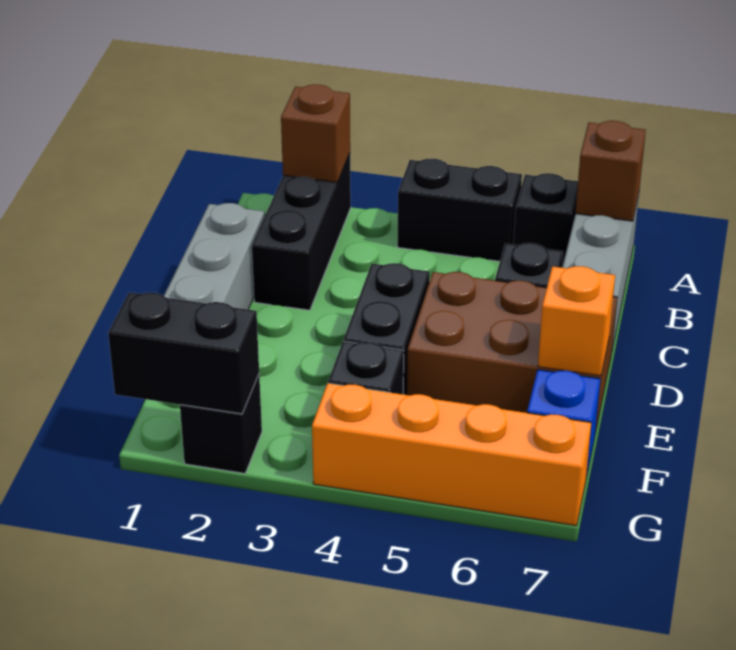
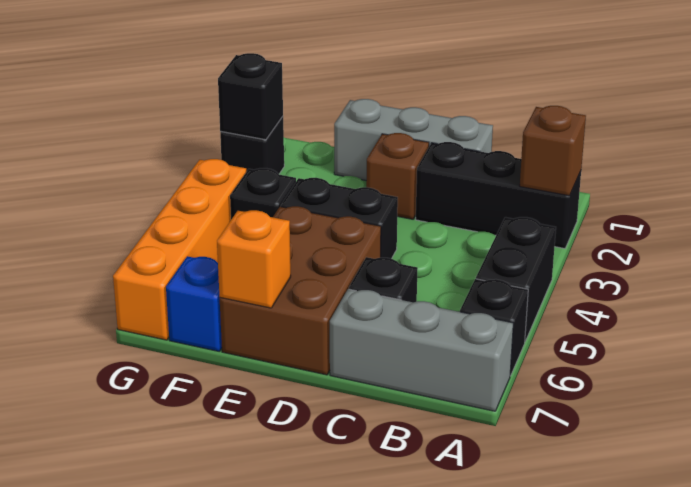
brown brick A7 level 2 -> brown brick D2 level 1
black brick G1:G2 level 2 -> black brick G2 level 2

